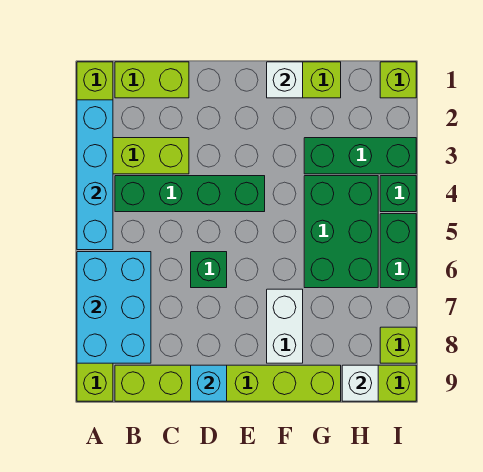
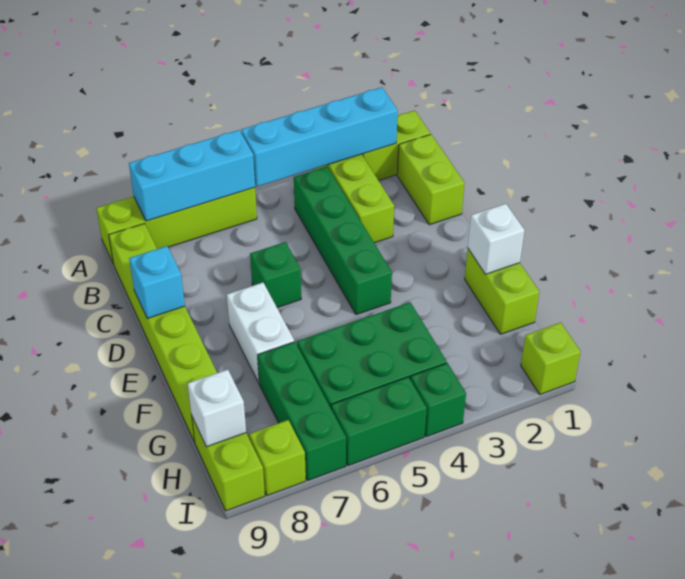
cyan brick A6:B8 level 2 -> cyan brick A6:A8 level 2
white brick F7:F8 level 1 -> white brick E7:F7 level 1
green brick G3:I3 level 1 -> green brick G7:I7 level 1

